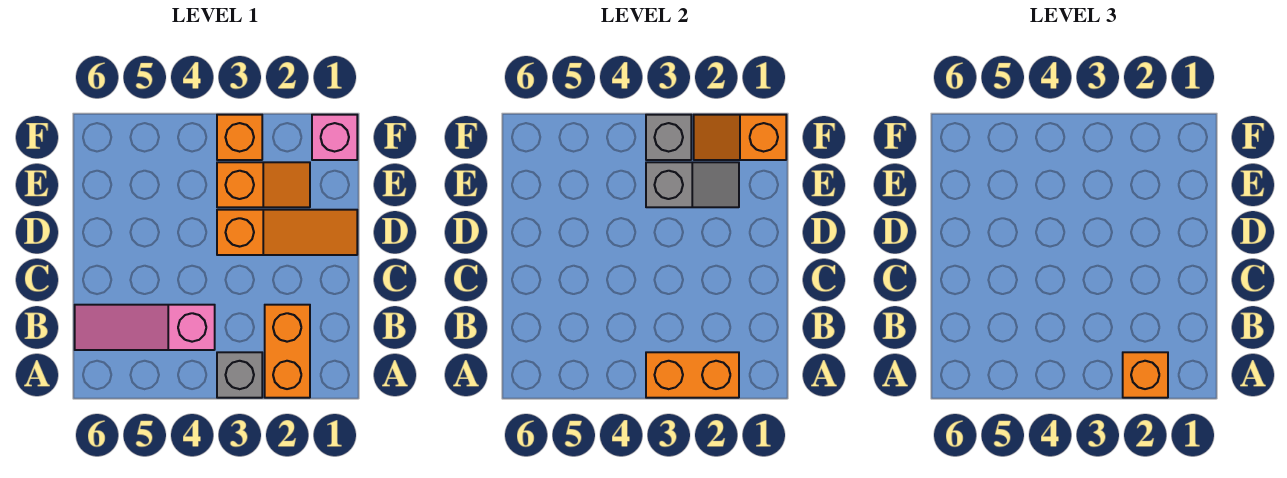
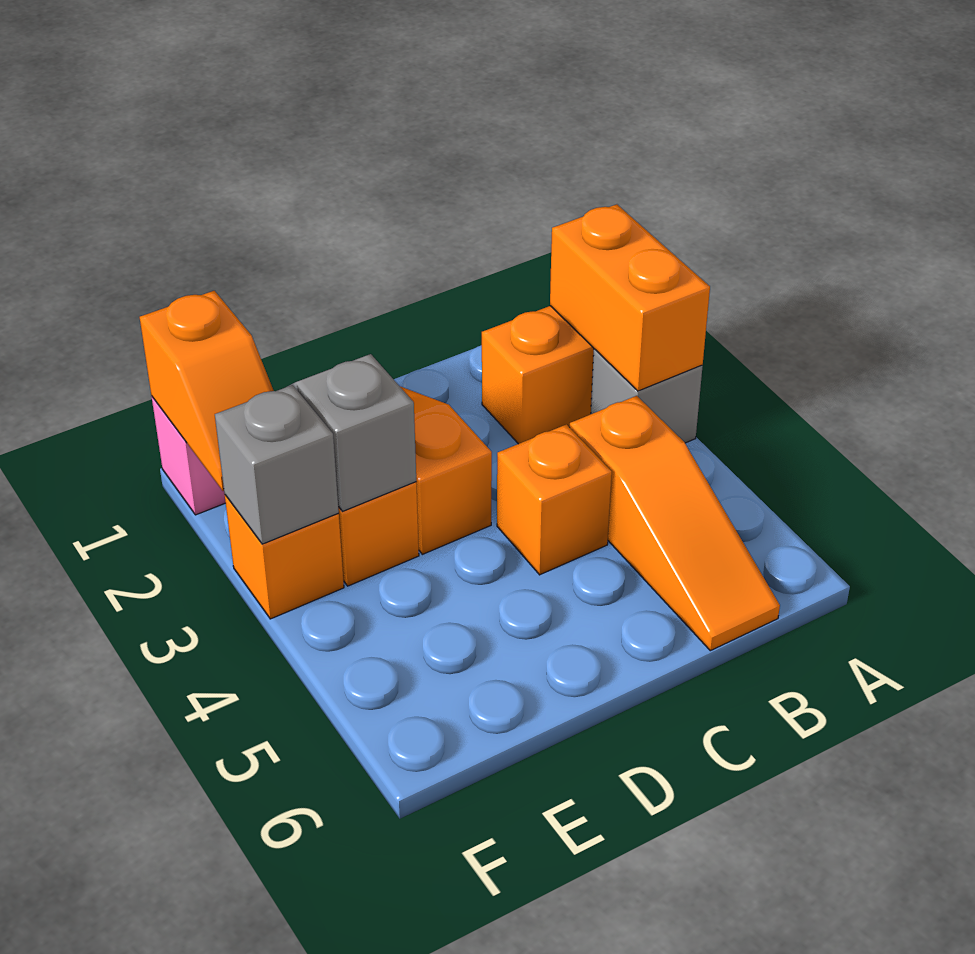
orange brick A2 level 3 -> orange brick C4 level 1
pink slope B4:B6 level 1 top 4 -> orange slope B4:B6 level 1 top 4

